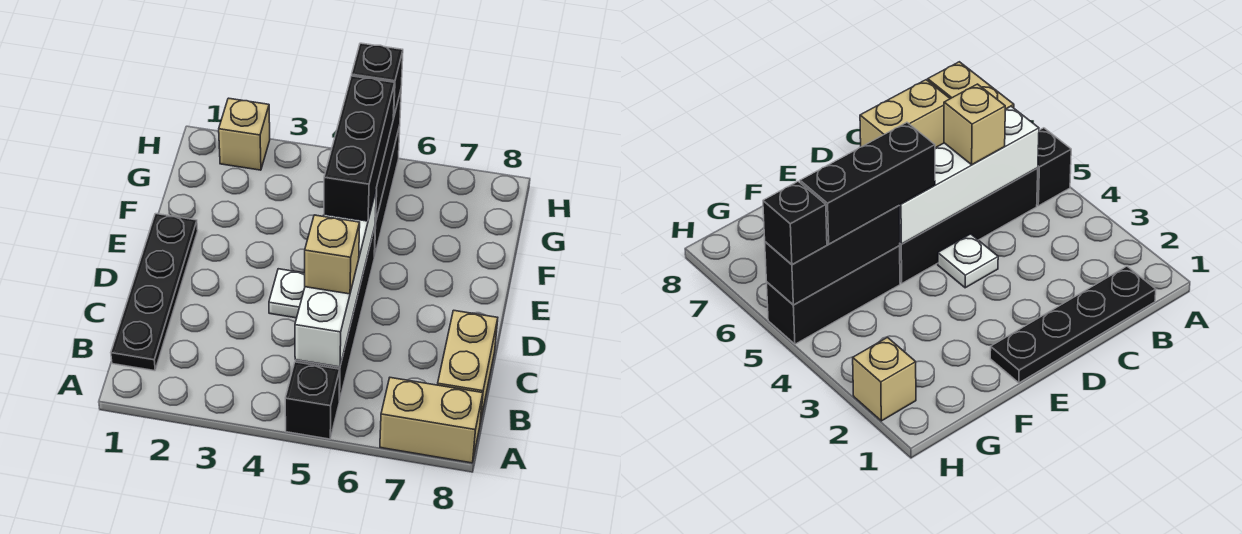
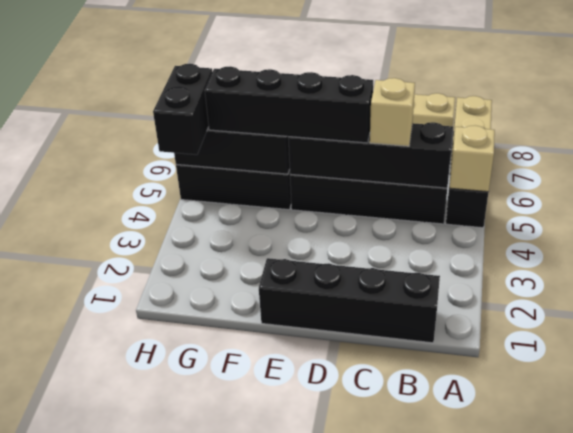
black plate B1:E1 level 1 -> black brick B1:E1 level 1
white brick B5:E5 level 2 -> black brick B5:E5 level 2
white plate D4 level 1 -> none
black brick E5:G5 level 3 -> black brick D5:G5 level 3
tan brick H2 level 1 -> tan brick A5 level 2
black brick H5 level 3 -> black brick H4:H5 level 3

